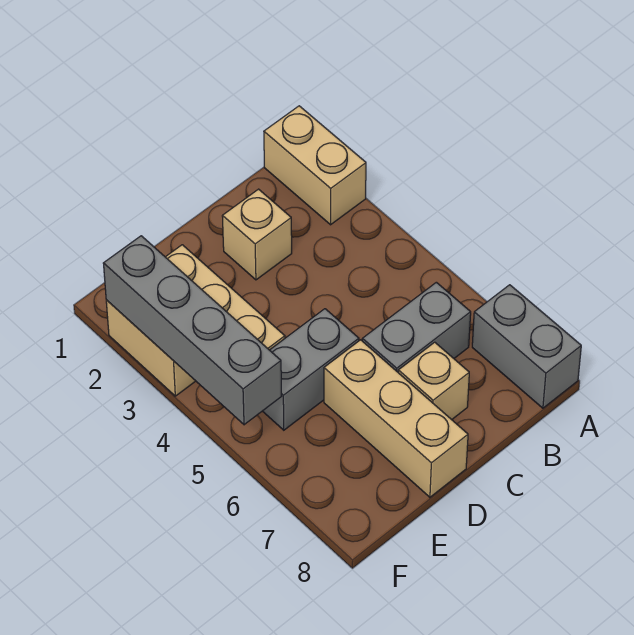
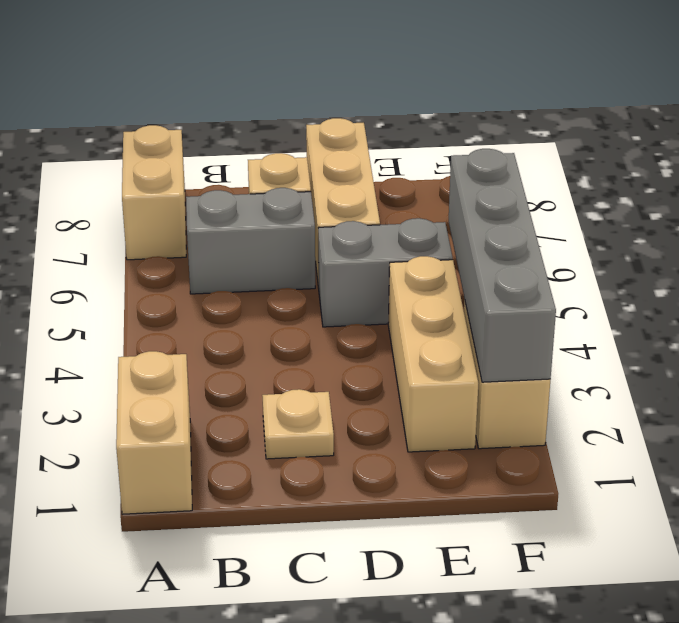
grey brick A7:A8 level 1 -> tan brick A7:A8 level 1
tan brick C2 level 1 -> tan plate C2 level 1

